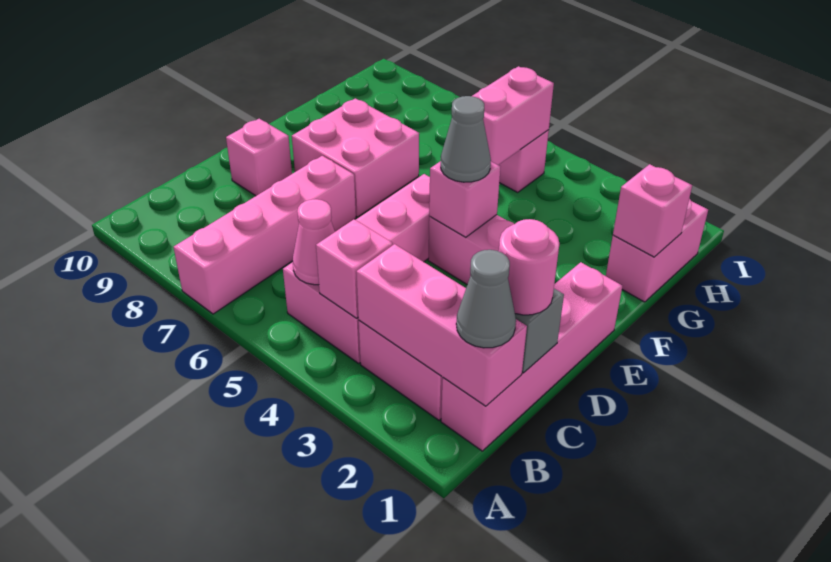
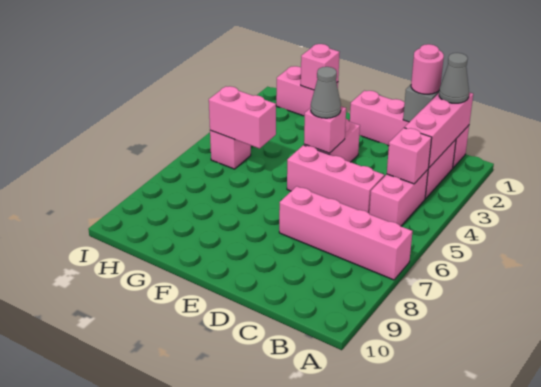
pink cone B5 level 2 -> none
pink brick D9 level 1 -> none
pink brick E7:F8 level 1 -> none

